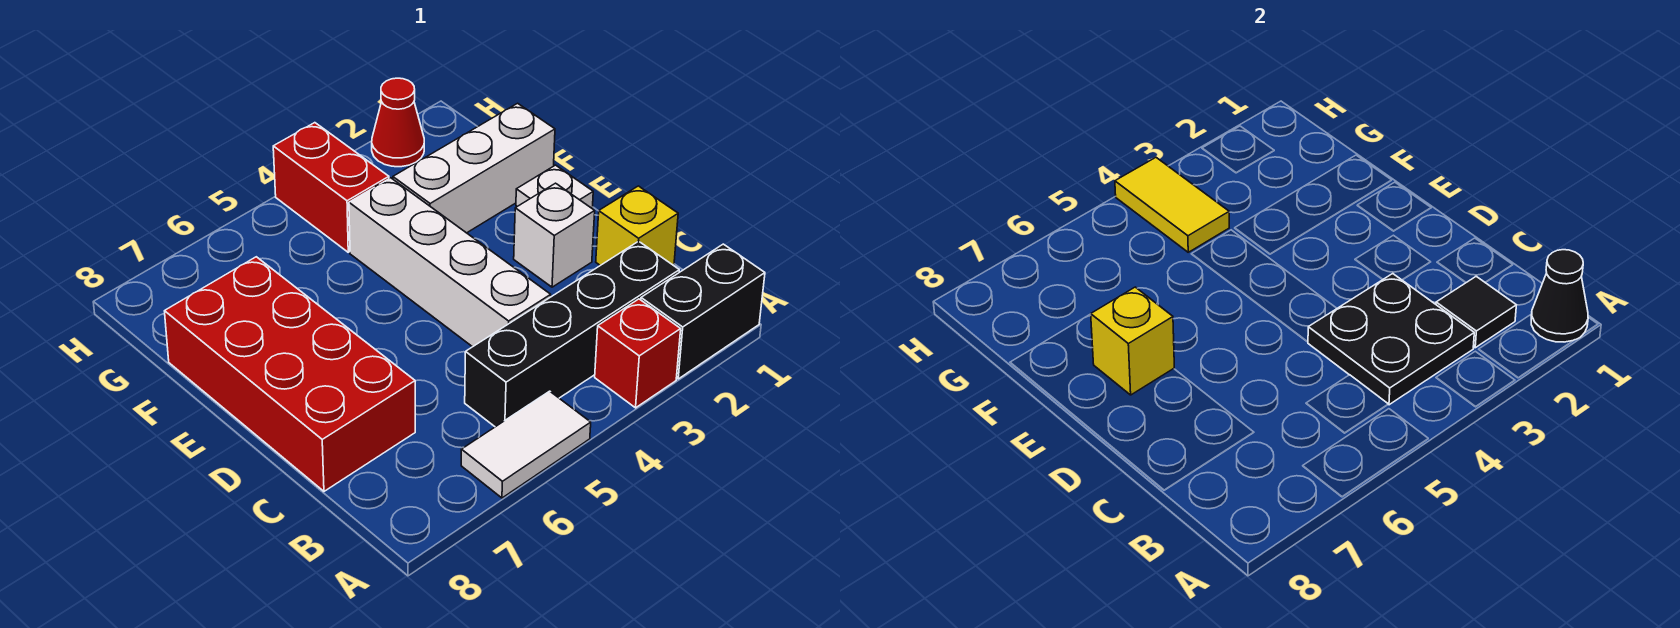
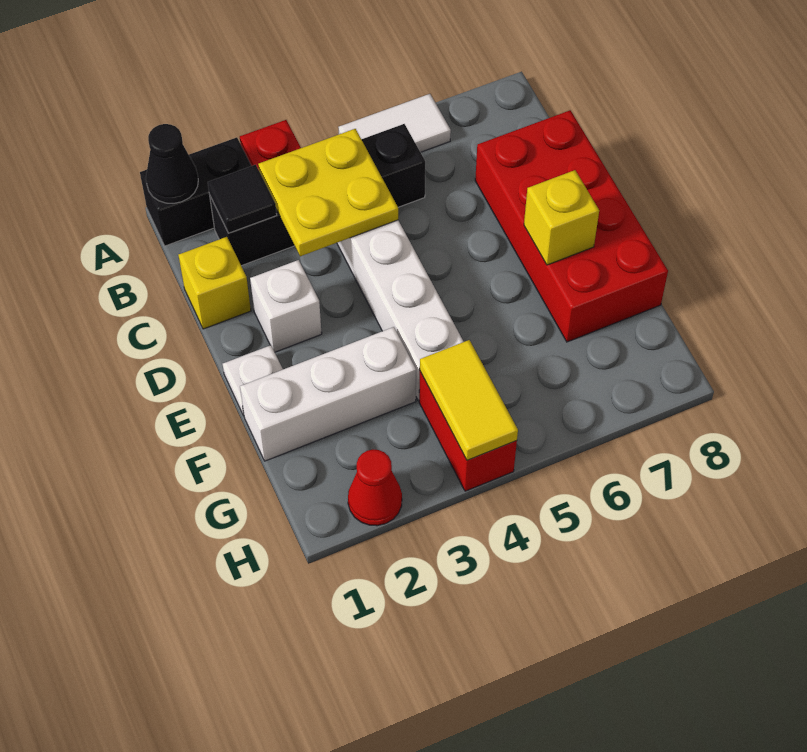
black plate B3:C4 level 2 -> yellow plate B3:C4 level 2

